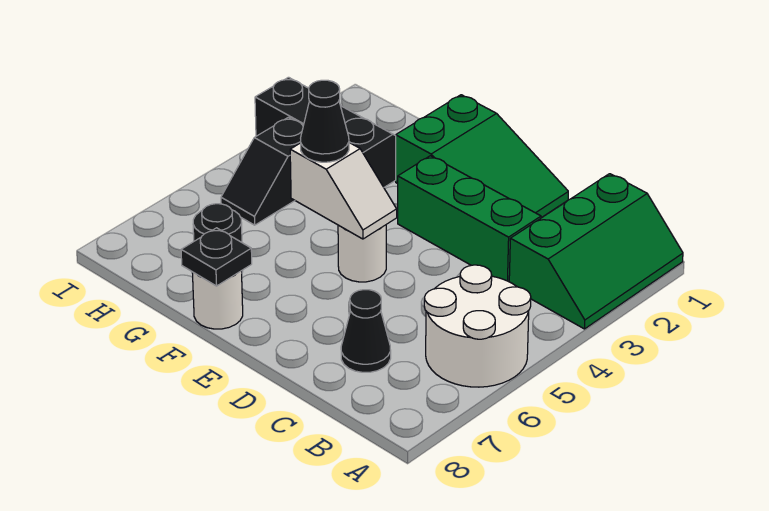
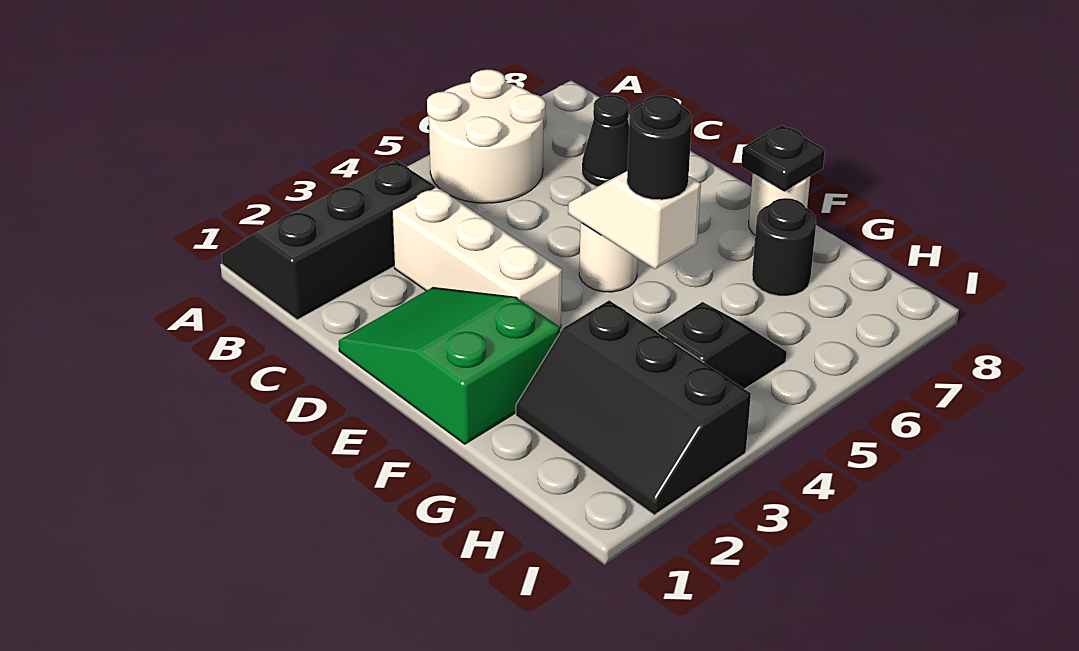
green slope A1:B3 level 1 top B -> black slope A1:B3 level 1 top B
green brick C3:E3 level 1 -> white brick C3:E3 level 1
black cone F5 level 3 -> black round brick F5 level 3

